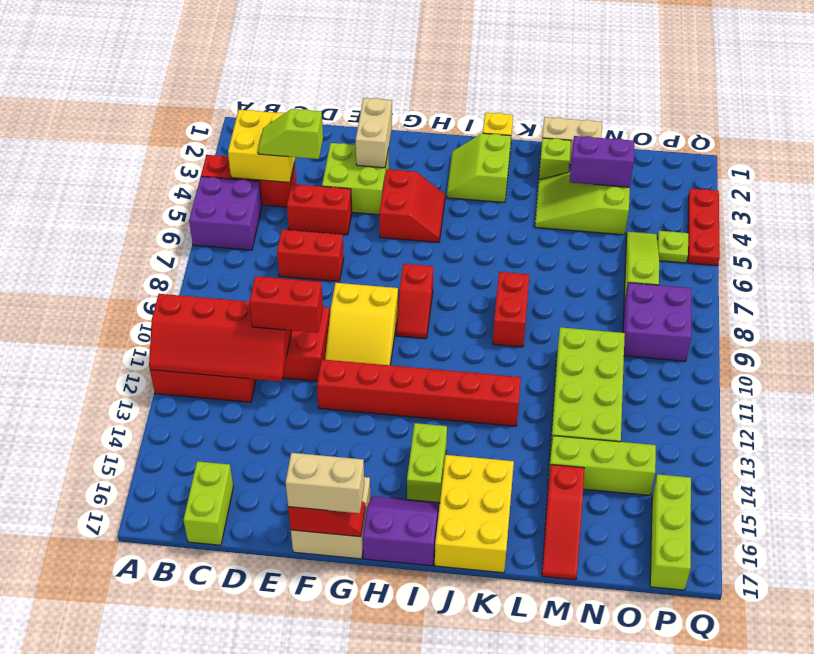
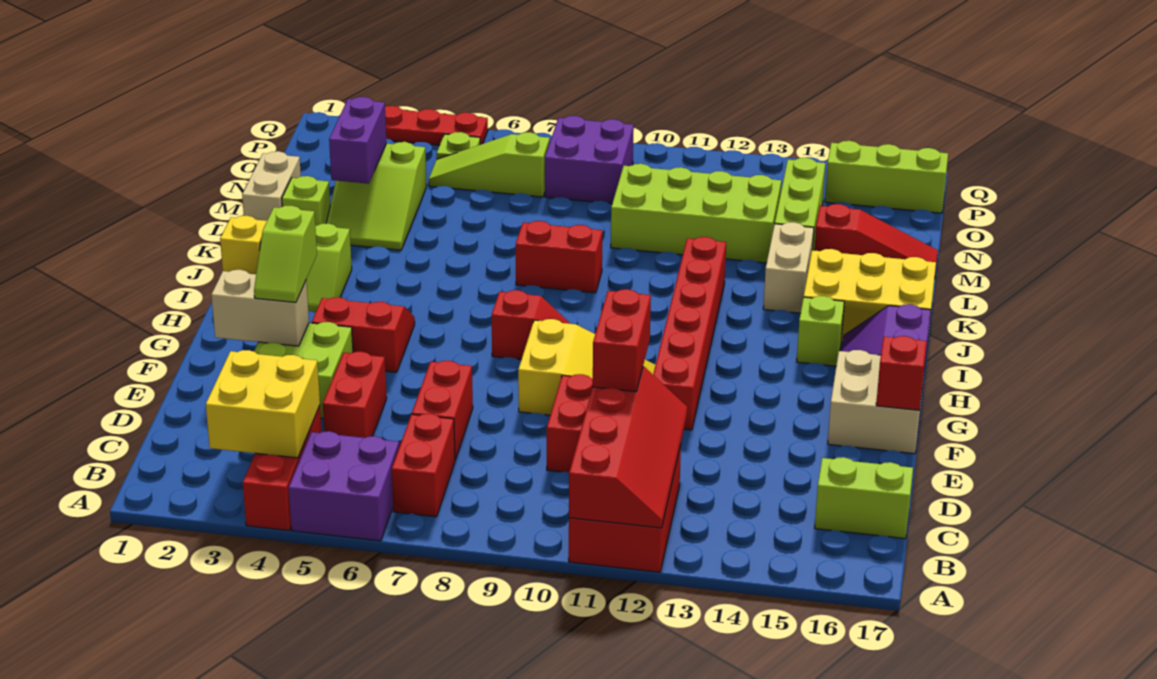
none -> red brick B7:C7 level 1
lime slope C4:D4 level 3 top D -> lime slope F3:G3 level 3 top G
tan brick F17:G17 level 3 -> tan brick K14:L14 level 1
lime brick I14:I15 level 1 -> lime brick I15 level 1

